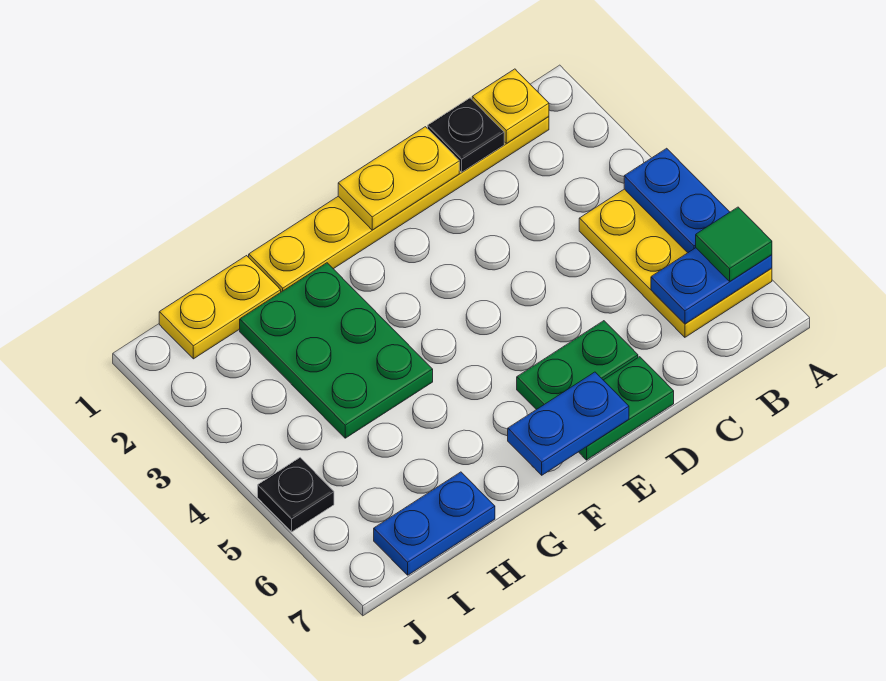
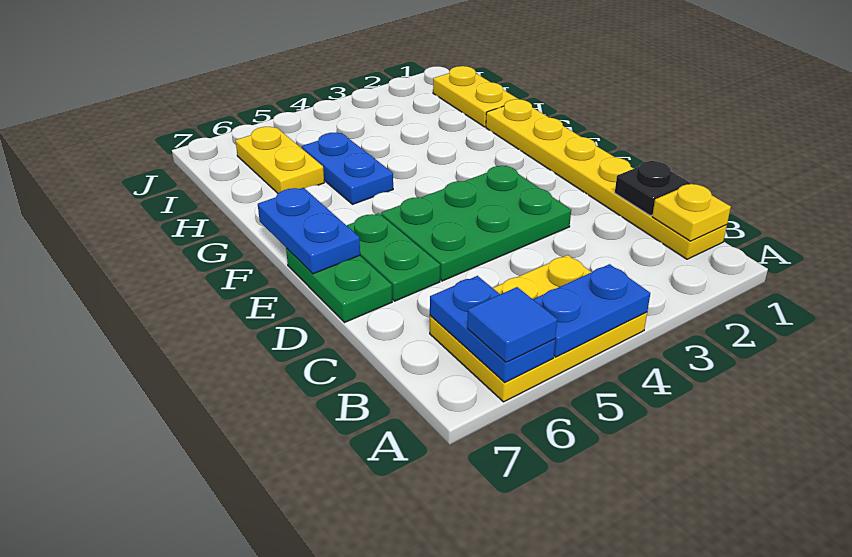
green tile A6 level 3 -> blue tile A6 level 3
yellow plate D1:E1 level 2 -> yellow plate H6:I6 level 1
green plate G2:H4 level 1 -> green plate D3:E5 level 1
blue plate H7:I7 level 1 -> blue plate G5:H5 level 1
black plate J5 level 1 -> none

